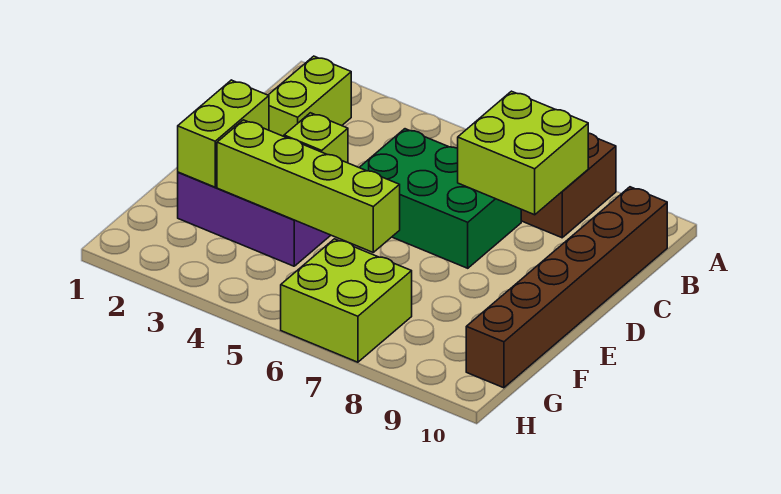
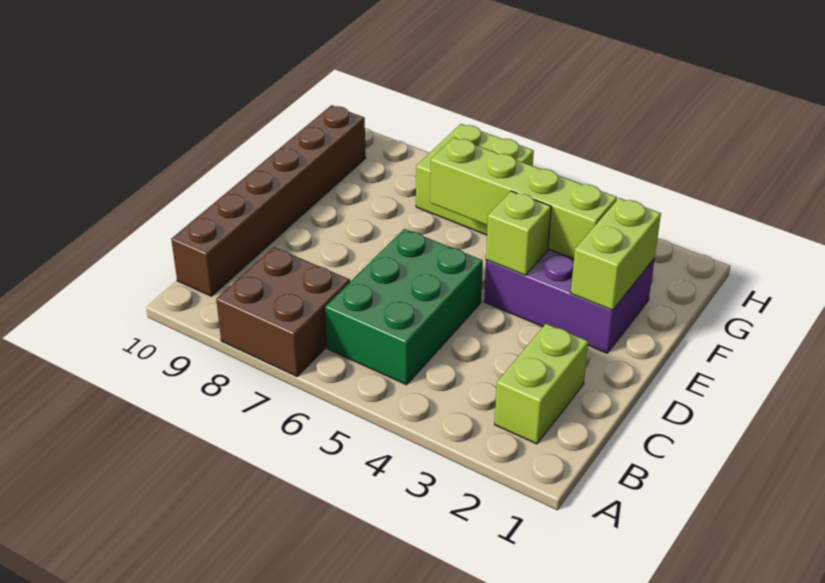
lime brick B7:C8 level 2 -> none
green brick C5:D7 level 1 -> green brick B5:D6 level 1

